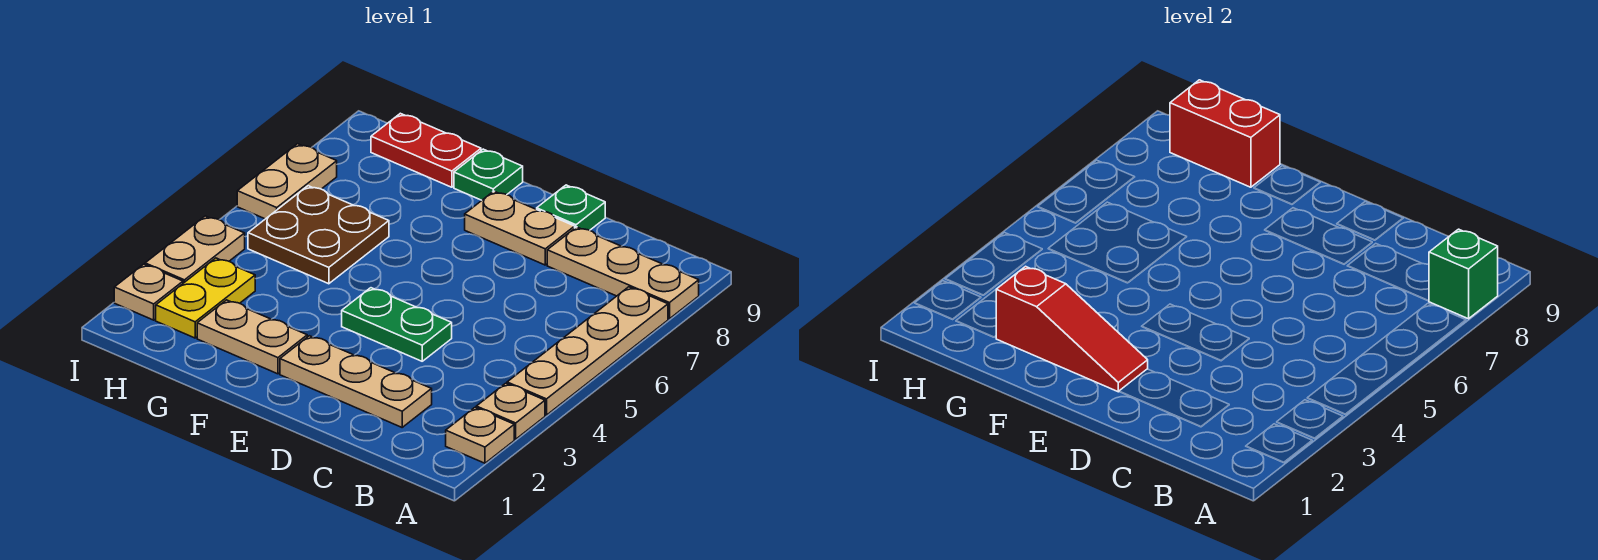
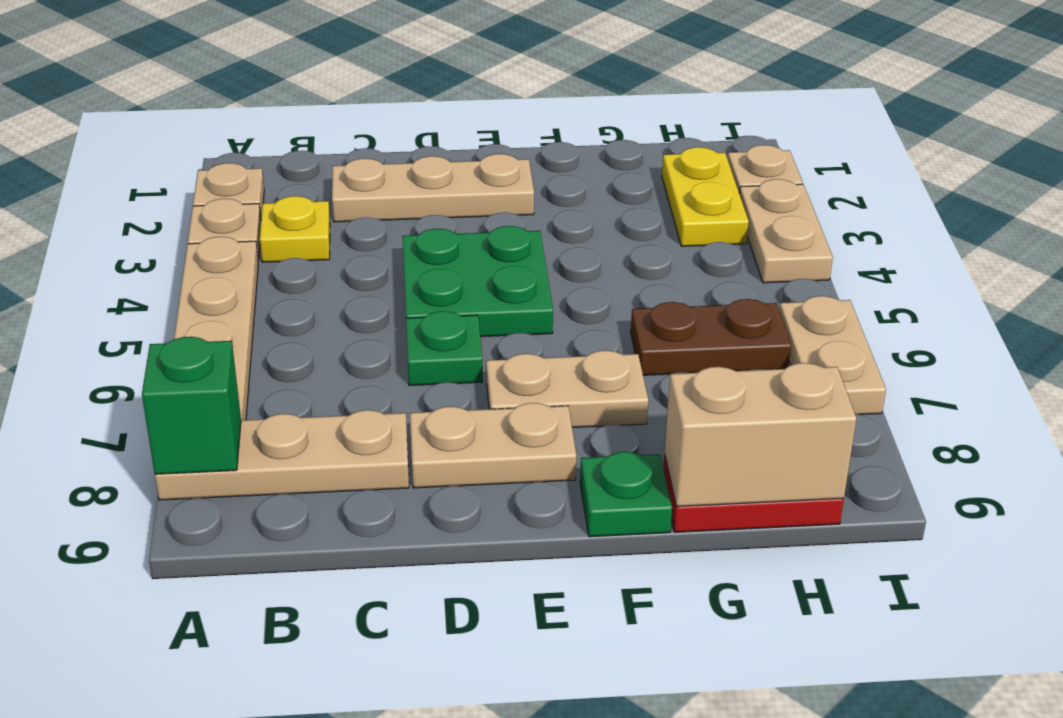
none -> yellow plate B3 level 1
green plate D4:E4 level 1 -> green plate D4:E5 level 1
green plate D9 level 1 -> green plate D6 level 1
red slope E2:G2 level 2 top G -> none
tan plate F2:G2 level 1 -> tan plate E7:F7 level 1
brown plate G5:H6 level 1 -> brown plate G6:H6 level 1
red brick G9:H9 level 2 -> tan brick G9:H9 level 2

